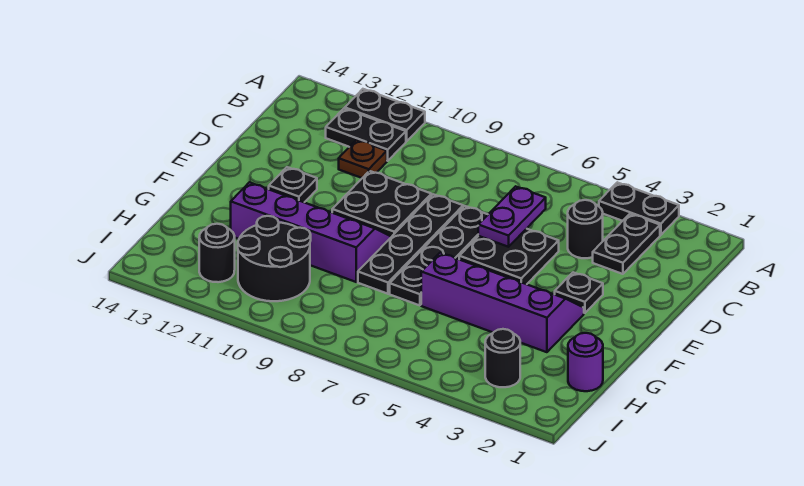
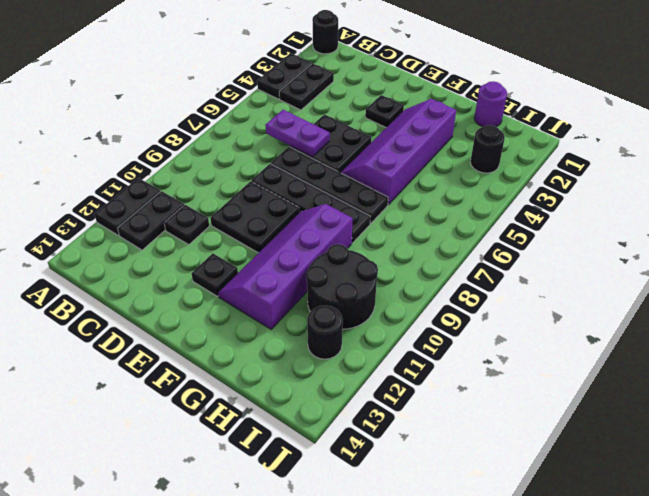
black plate B3:C3 level 1 -> black plate B3:B4 level 1
black round brick C4 level 1 -> black round brick A1 level 1
brown plate C11 level 1 -> black plate C11 level 1

